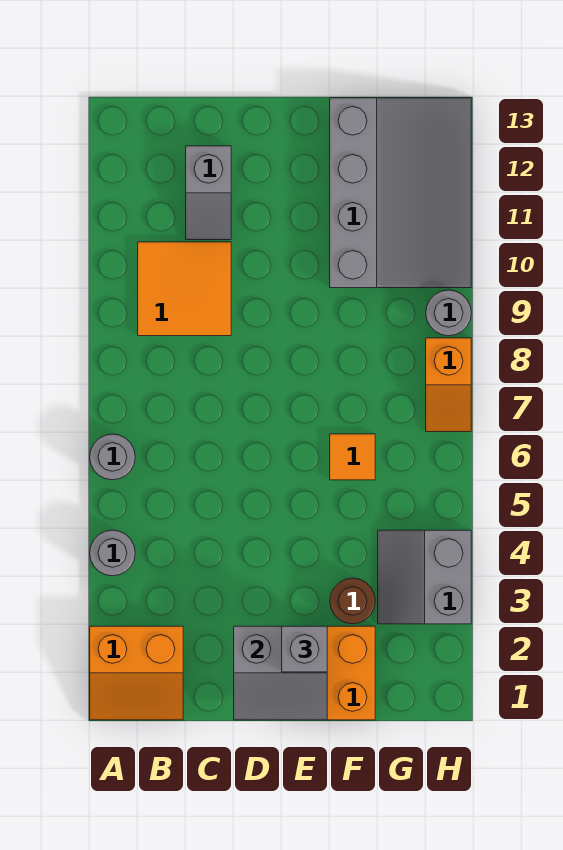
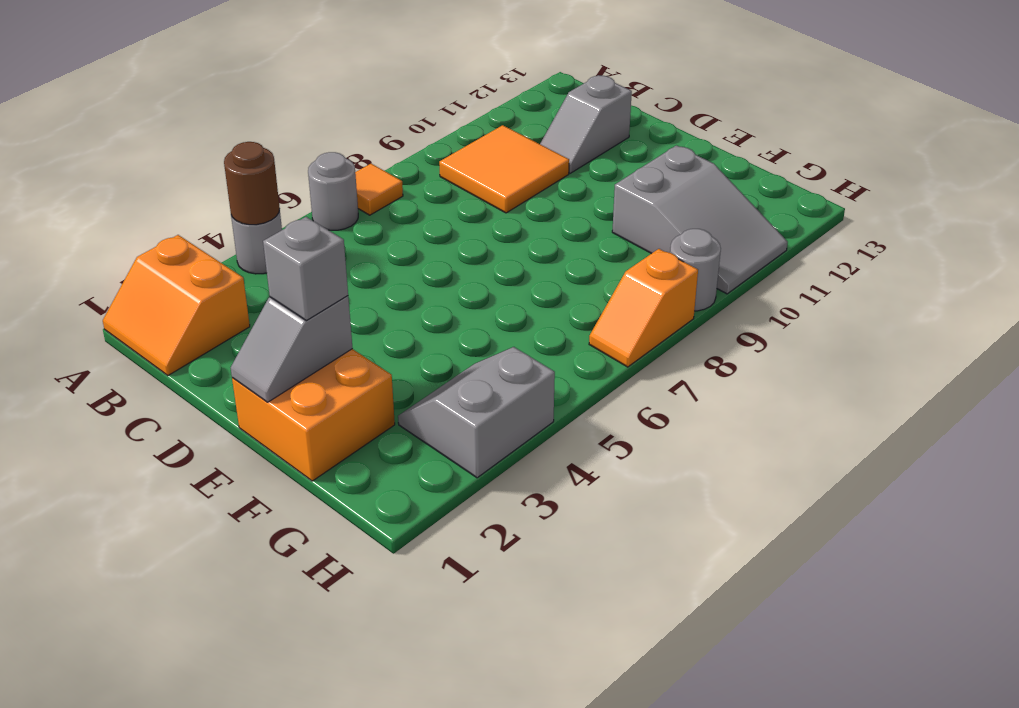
grey slope D1:E2 level 2 top 2 -> grey slope E1:E2 level 2 top 2
brown round brick F3 level 1 -> brown round brick A4 level 2
orange tile F6 level 1 -> orange tile A7 level 1
grey slope F10:H13 level 1 top F -> grey slope F10:H11 level 1 top F

